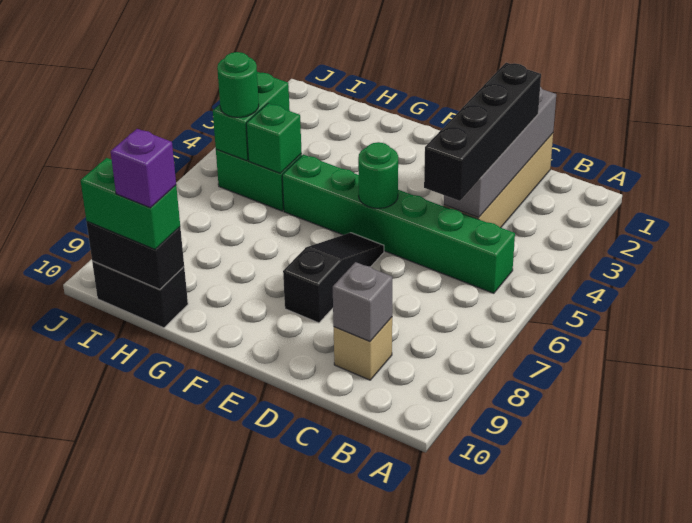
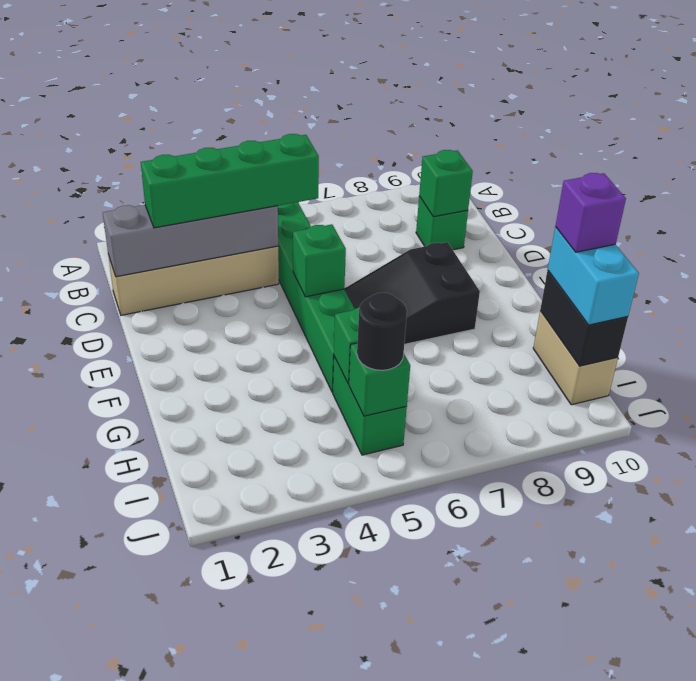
black brick C2:C5 level 3 -> green brick C2:C5 level 3
tan brick C9 level 1 -> green brick C9 level 1
grey brick C9 level 2 -> green brick C9 level 2
green round brick E5 level 2 -> green brick E5 level 2
black slope E6:E8 level 1 top 8 -> black slope E6:F8 level 1 top 8
black brick H10:I10 level 1 -> tan brick H10:I10 level 1
green brick H10:I10 level 3 -> cyan brick H10:I10 level 3
green brick I4:I5 level 2 -> green brick I5 level 2
green round brick I5 level 3 -> black round brick I5 level 3

